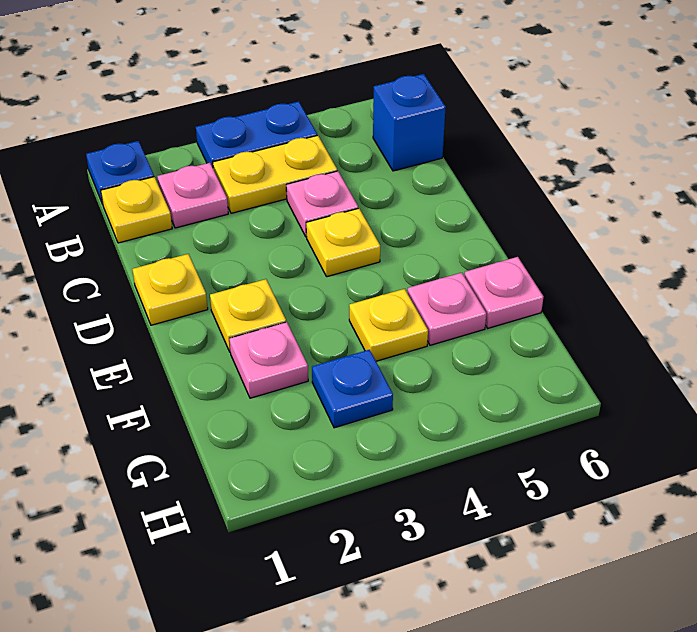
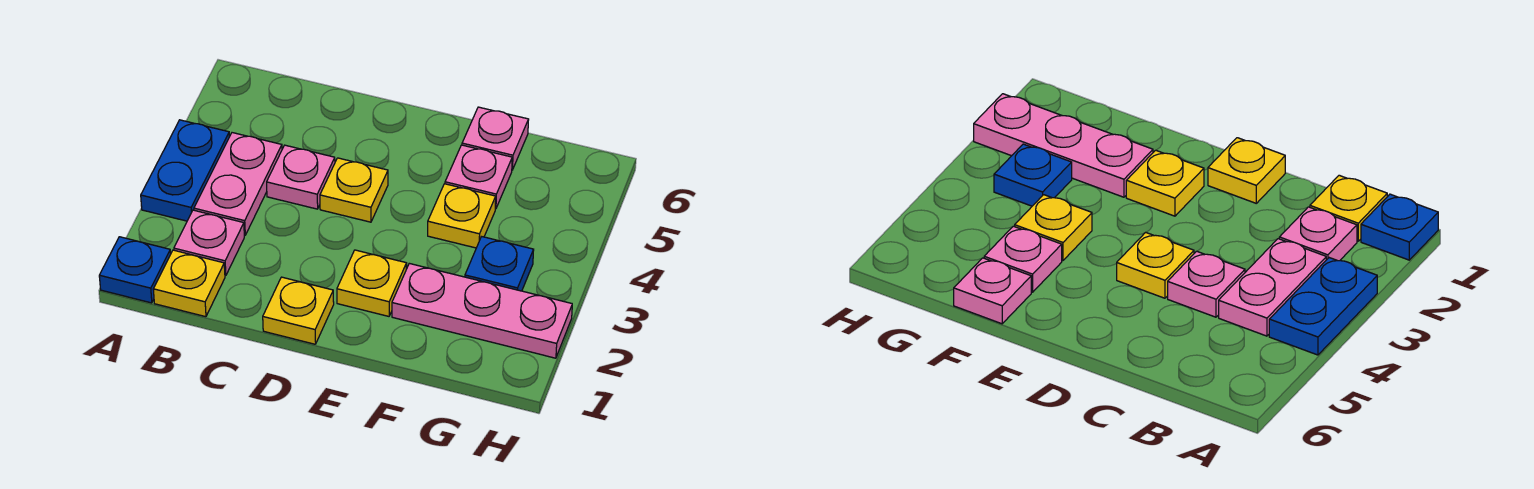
yellow plate B3:B4 level 1 -> pink plate B3:B4 level 1
blue brick B6 level 1 -> none
pink plate F2 level 1 -> pink plate F2:H2 level 1

